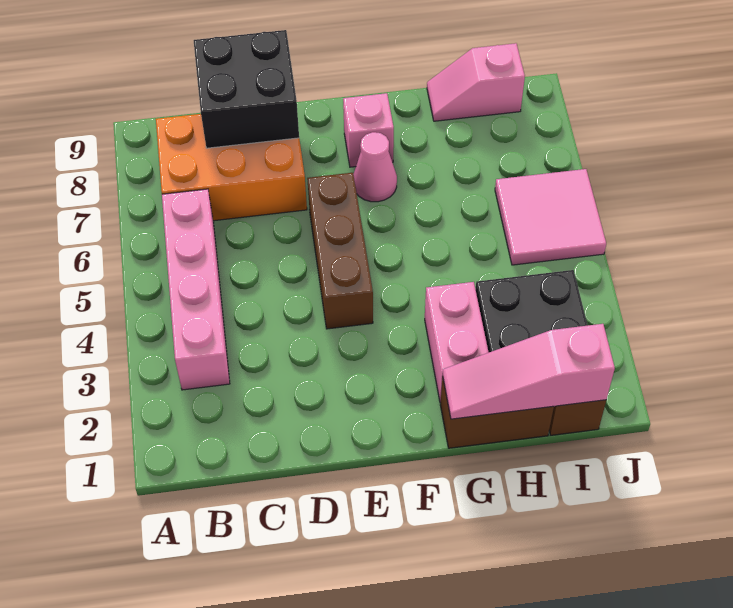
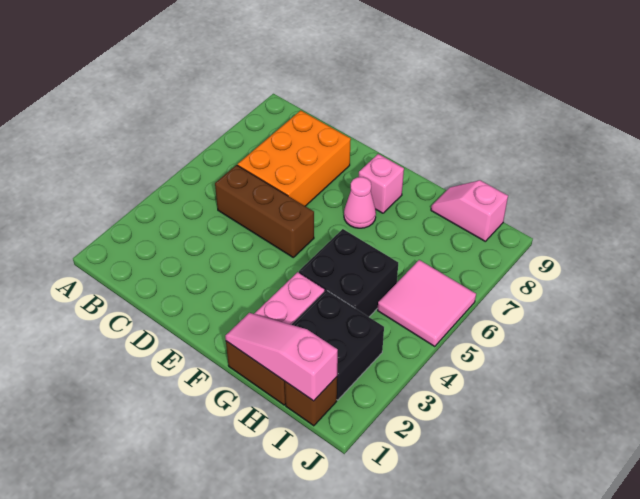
pink brick B3:B6 level 1 -> none
orange brick B7:D8 level 1 -> orange brick C6:D8 level 1
black brick C8:D9 level 2 -> black brick G4:H5 level 1
brown brick E4:E6 level 1 -> brown brick C5:E5 level 1

